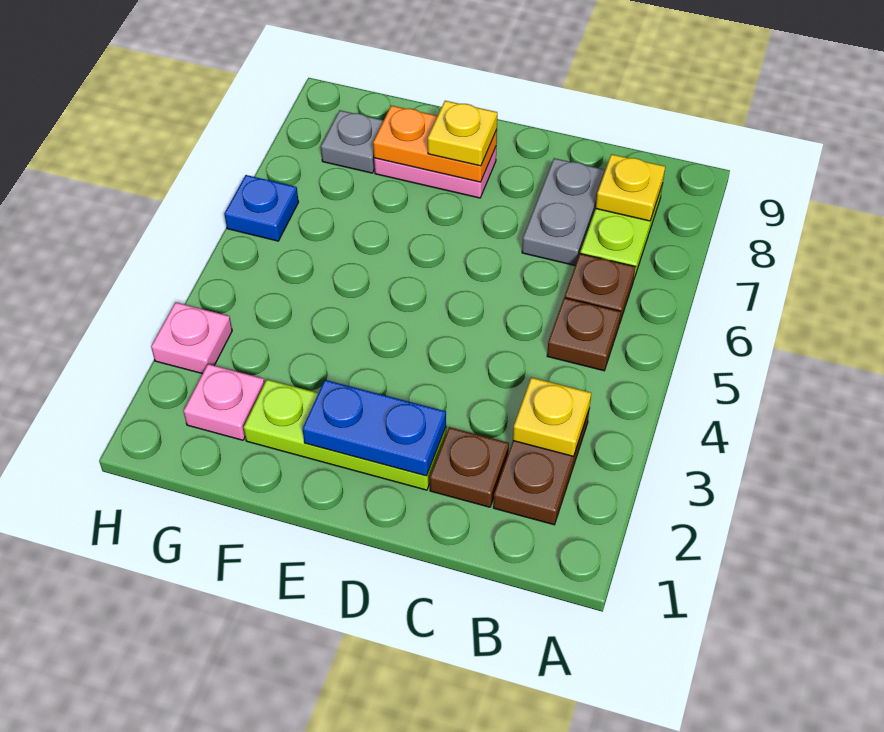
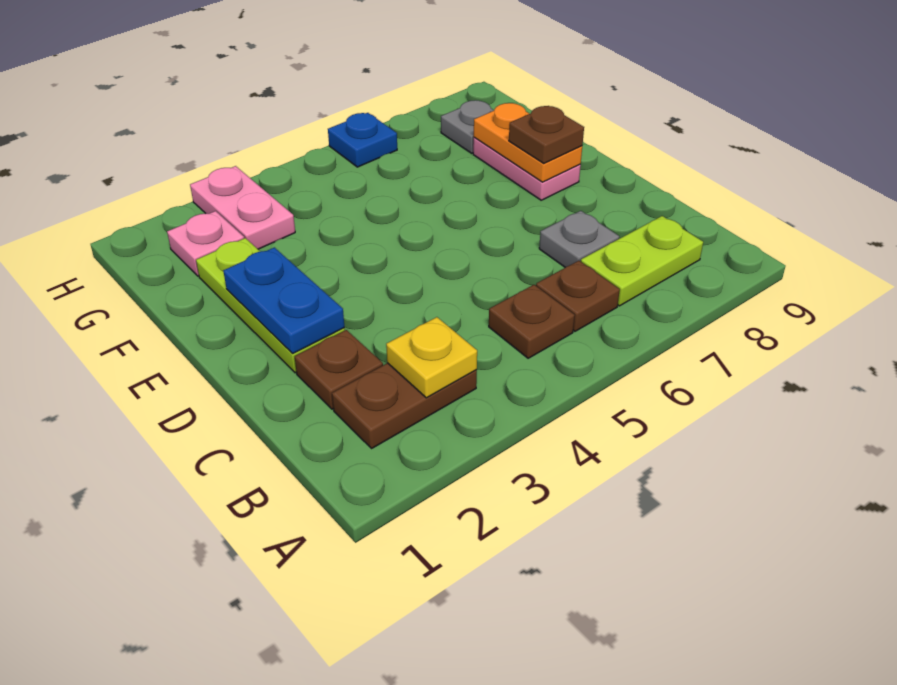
yellow plate B8 level 2 -> none
grey plate C7:C8 level 1 -> grey plate C7 level 1
yellow plate E8 level 3 -> brown plate E8 level 3
pink plate H3 level 1 -> pink plate G3:H3 level 1

